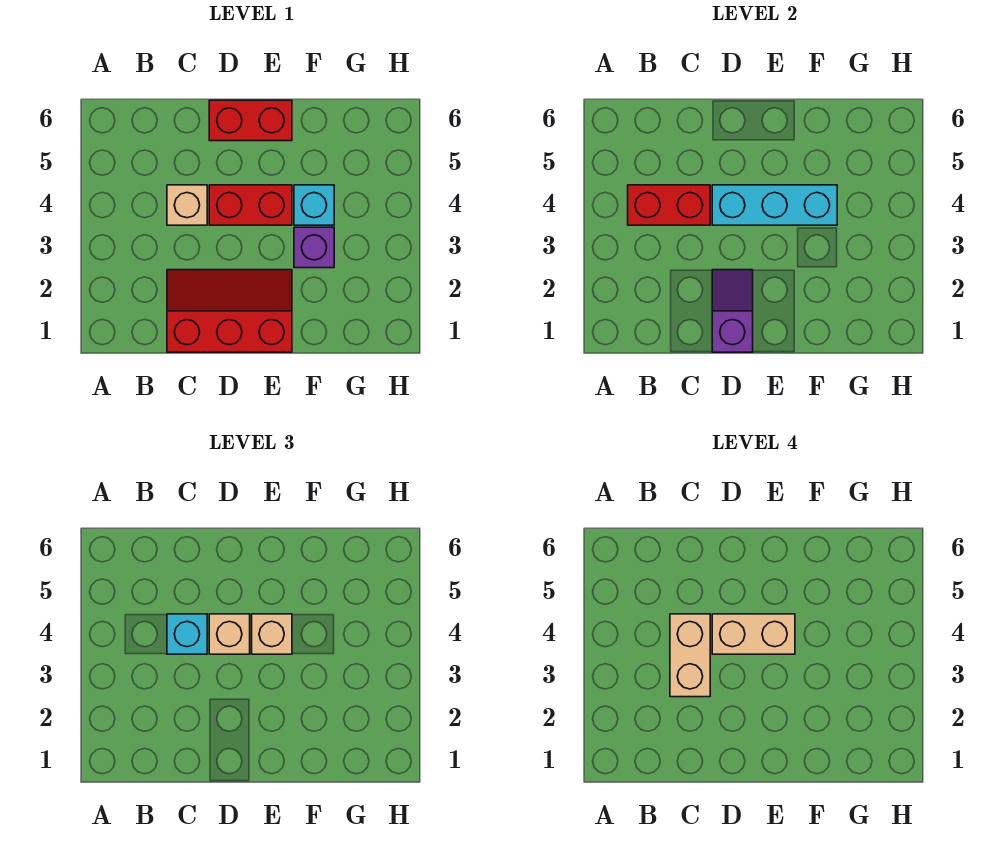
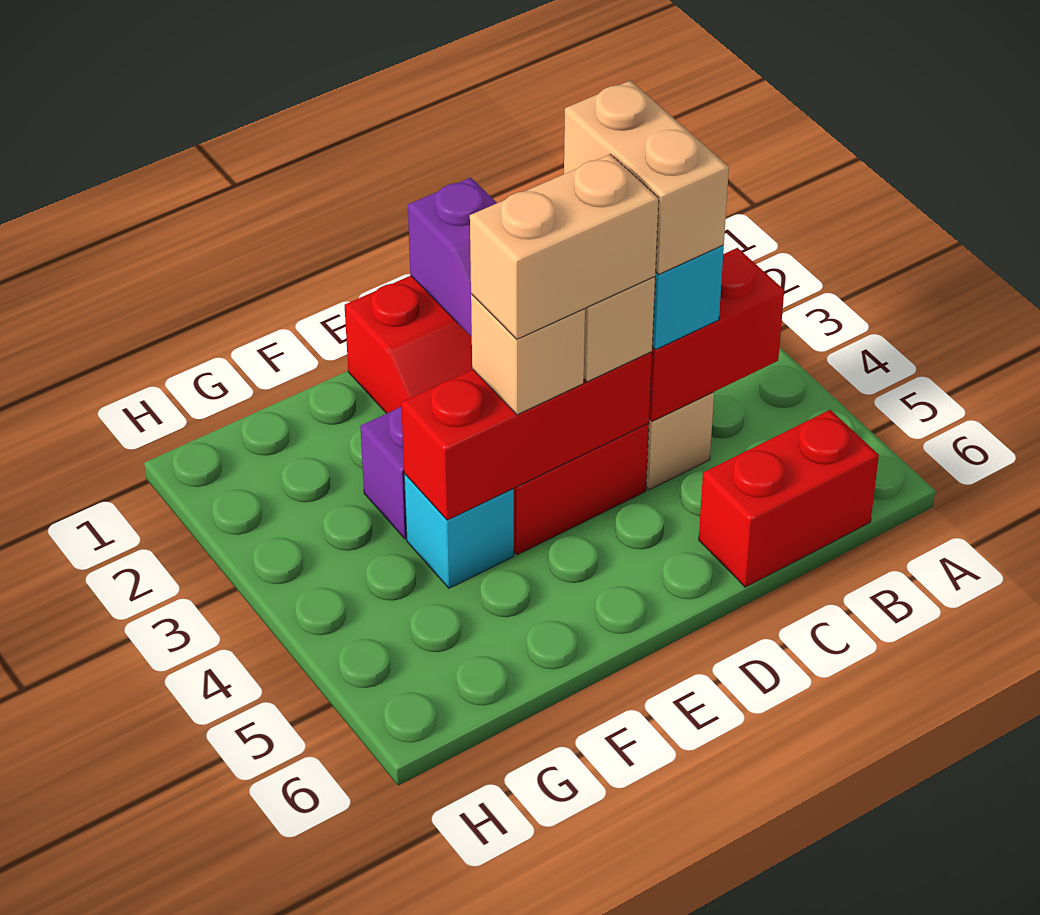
cyan brick D4:F4 level 2 -> red brick D4:F4 level 2
red brick D6:E6 level 1 -> red brick B6:C6 level 1

